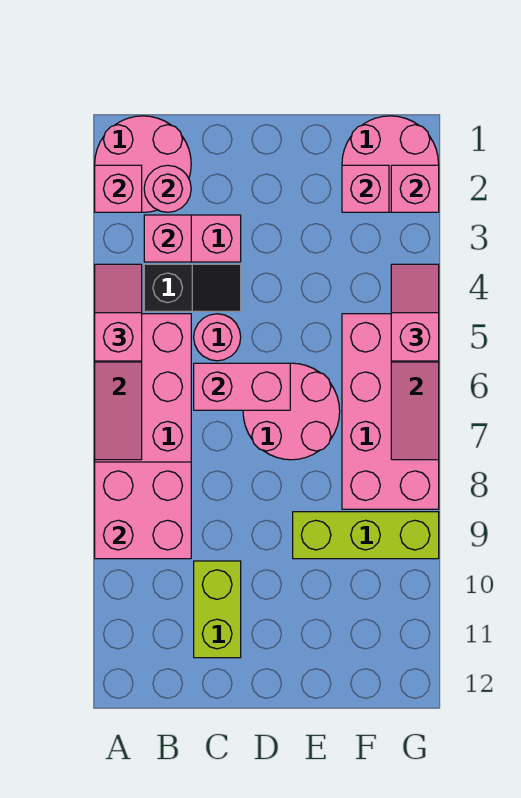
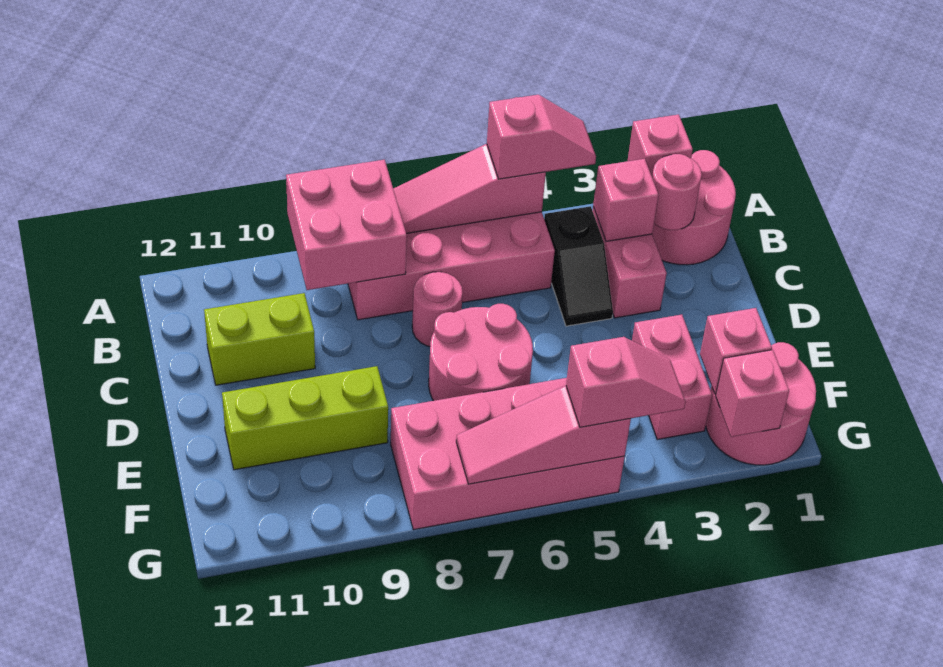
pink round brick C5 level 1 -> pink round brick C7 level 1
pink brick C6:D6 level 2 -> pink brick E3:F3 level 1
lime brick E9:G9 level 1 -> lime brick E9:E11 level 1

